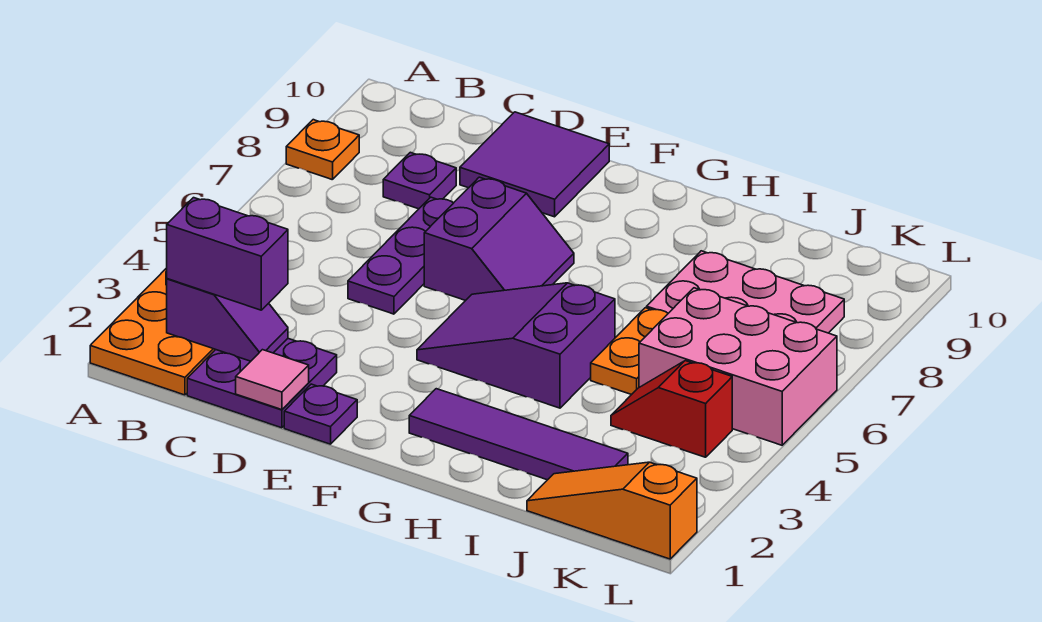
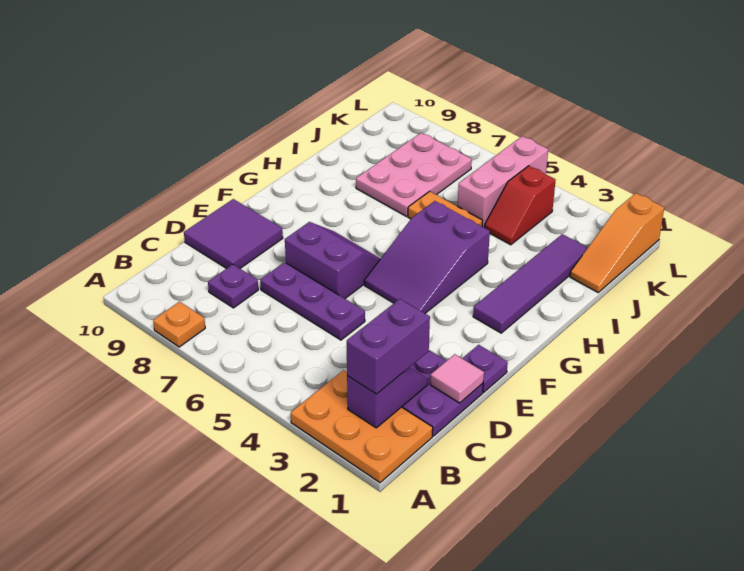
pink brick J5:L6 level 1 -> pink brick J5:L5 level 1

